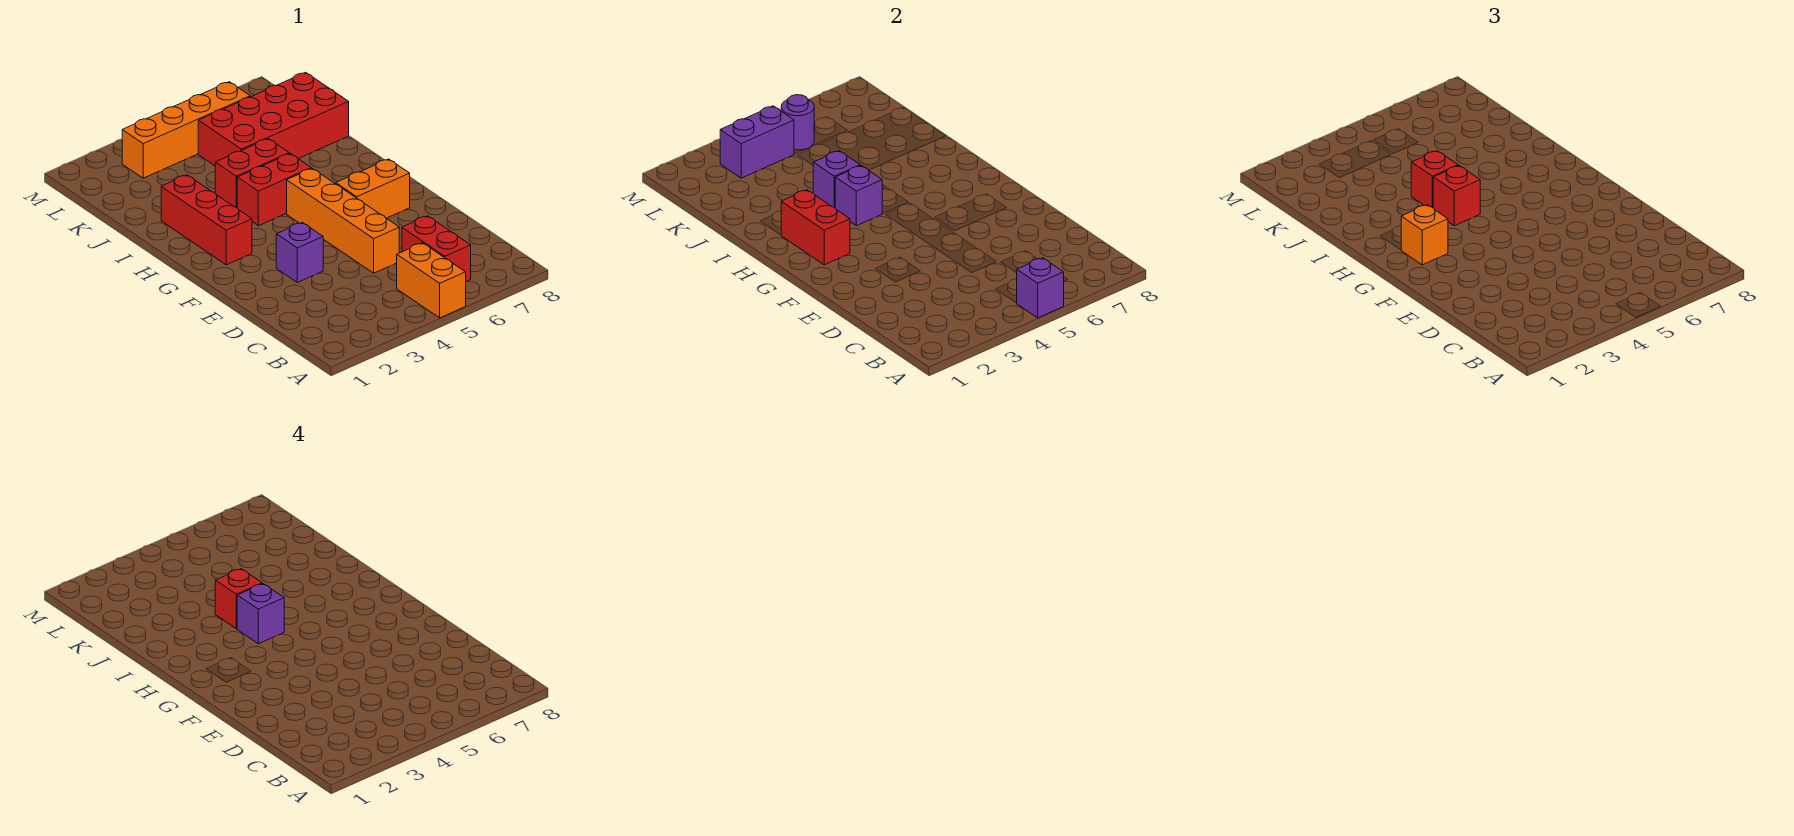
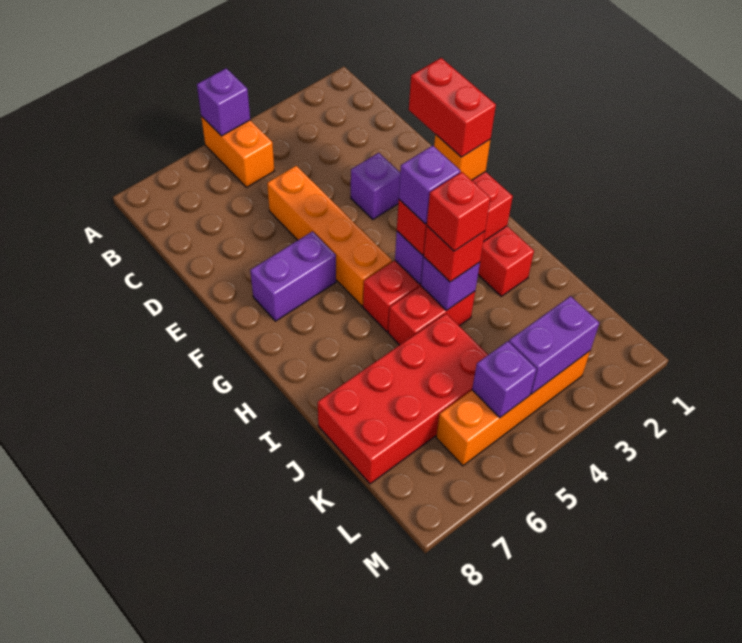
red brick B6:C6 level 1 -> red brick F2:G2 level 4
orange brick F6:F7 level 1 -> purple brick F6:F7 level 1
purple round brick L5 level 2 -> purple brick L5 level 2

